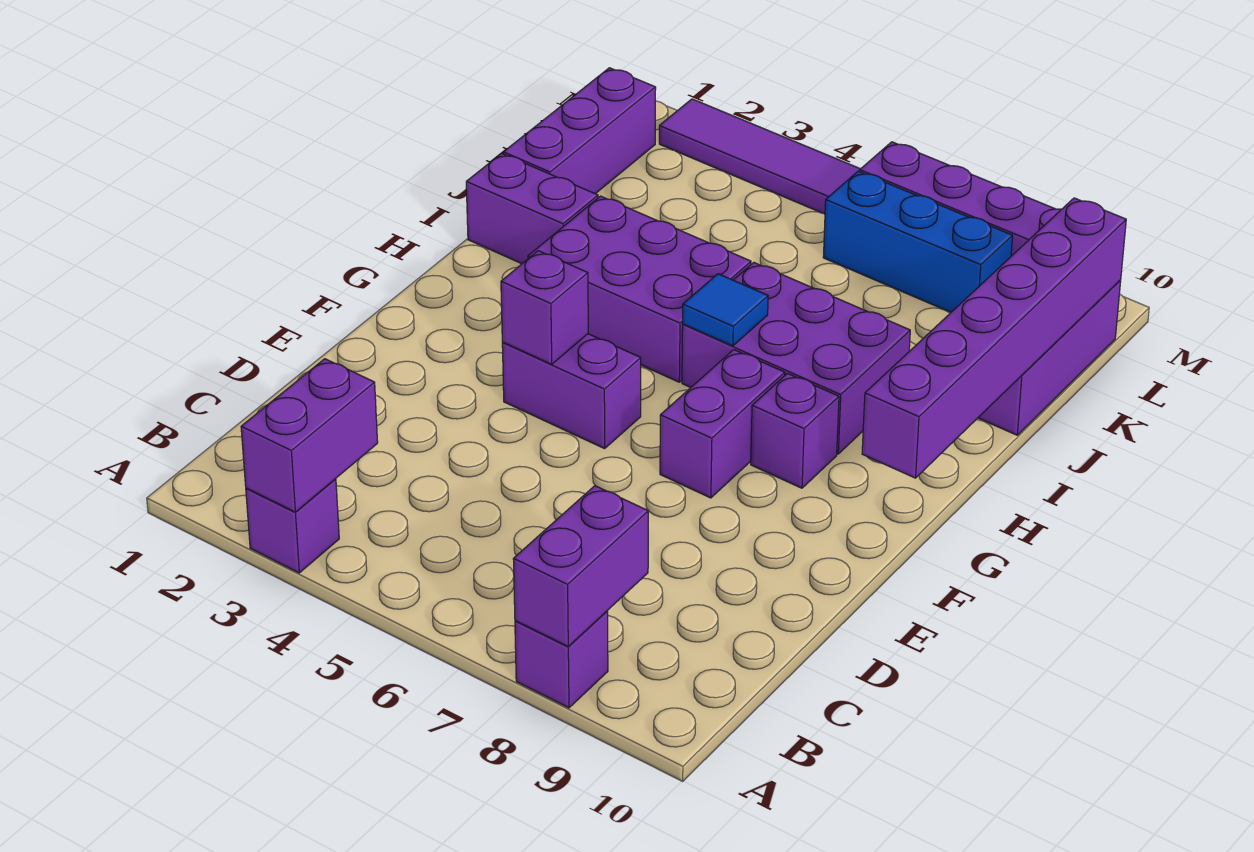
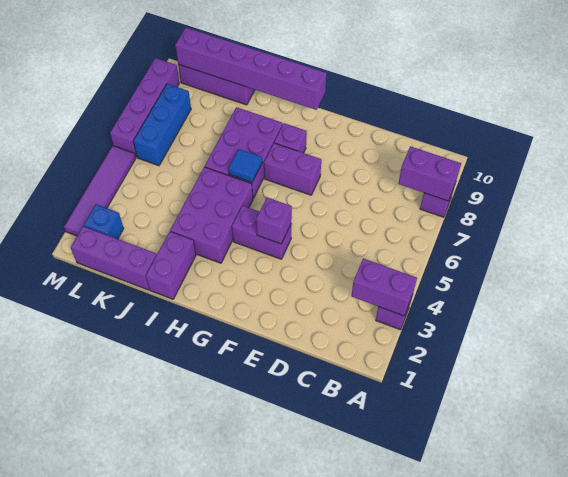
purple brick F4:F5 level 1 -> purple brick F4:G4 level 1
none -> blue brick L2 level 1

